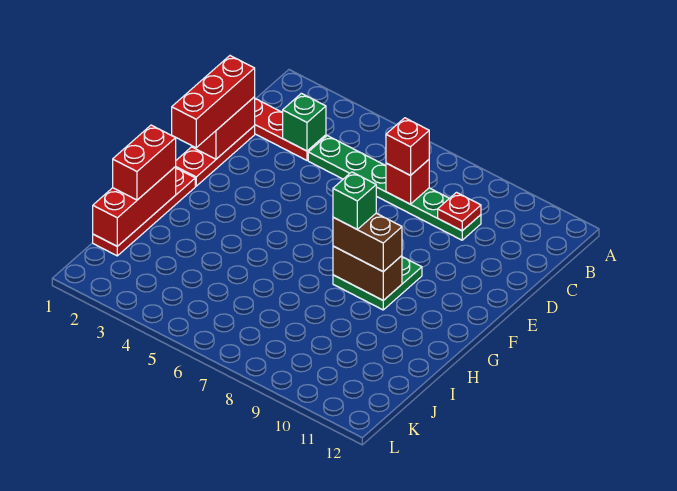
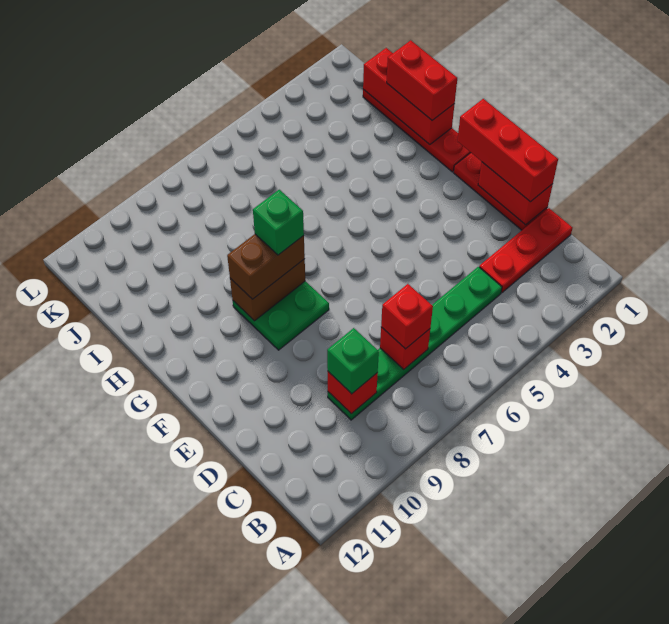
green brick C3 level 2 -> green brick C9 level 3
red plate C9 level 2 -> red brick C9 level 2

